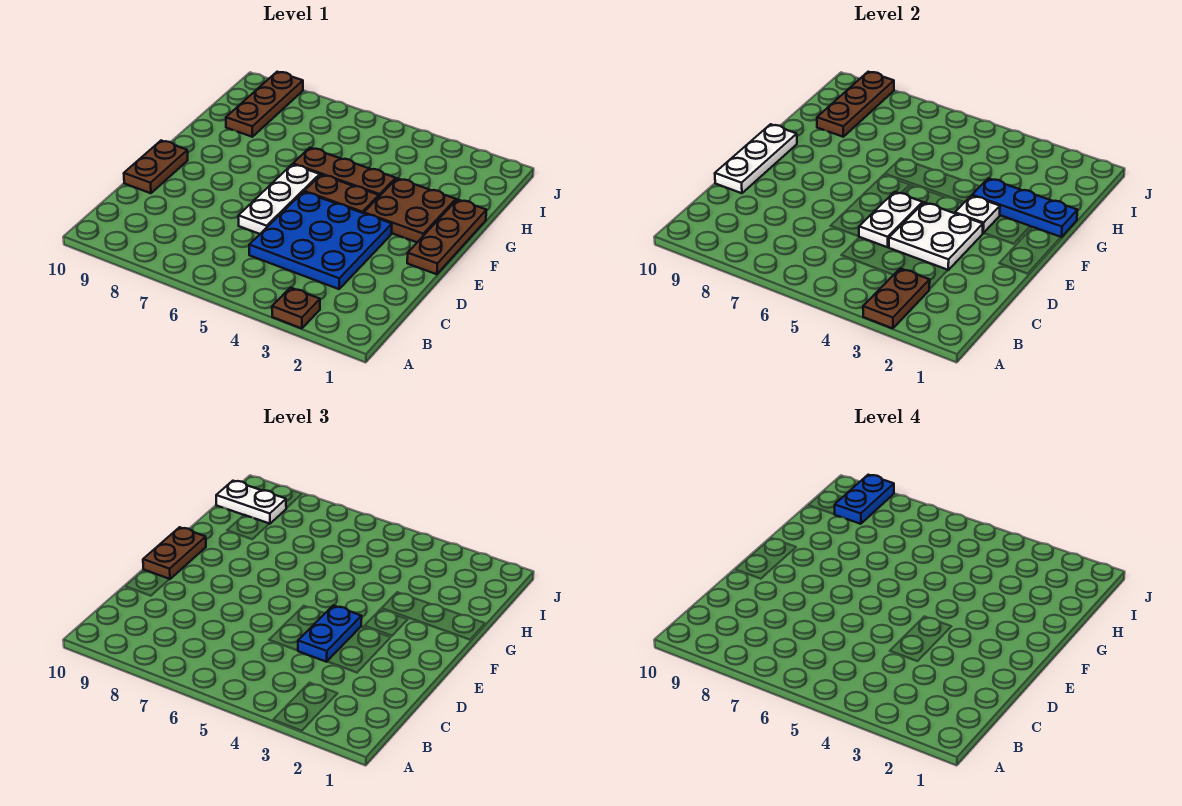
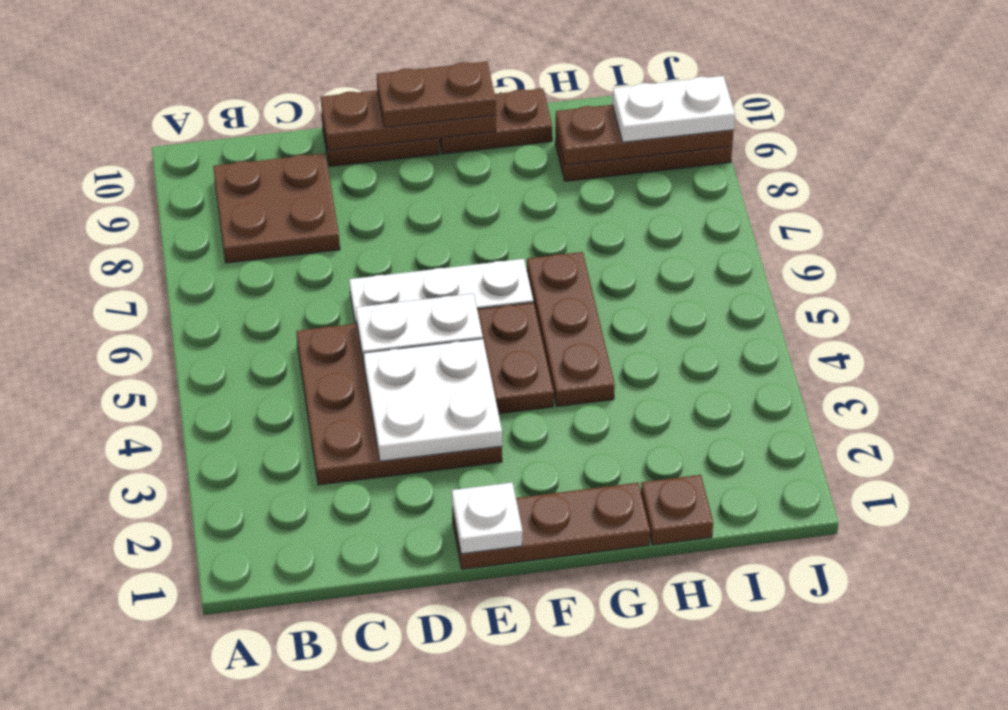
brown plate A3 level 1 -> brown plate H1 level 1
brown plate A3:B3 level 2 -> brown plate F10:G10 level 1
blue plate C3:E5 level 1 -> brown plate C3:E5 level 1
blue plate D4:E4 level 3 -> none
white plate D10:F10 level 2 -> brown plate D10:F10 level 2
brown plate F2:G3 level 1 -> brown plate B8:C9 level 1
white plate F3 level 2 -> white plate E1 level 2
blue plate G1:G3 level 2 -> none
white plate I9:I10 level 3 -> white plate I9:J9 level 3
blue plate I9:J9 level 4 -> none

